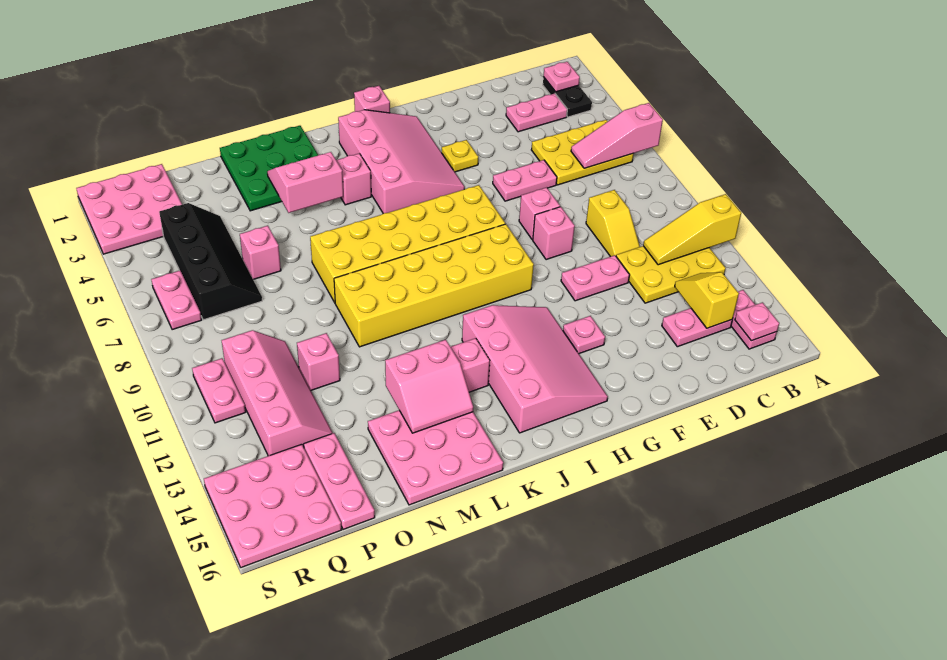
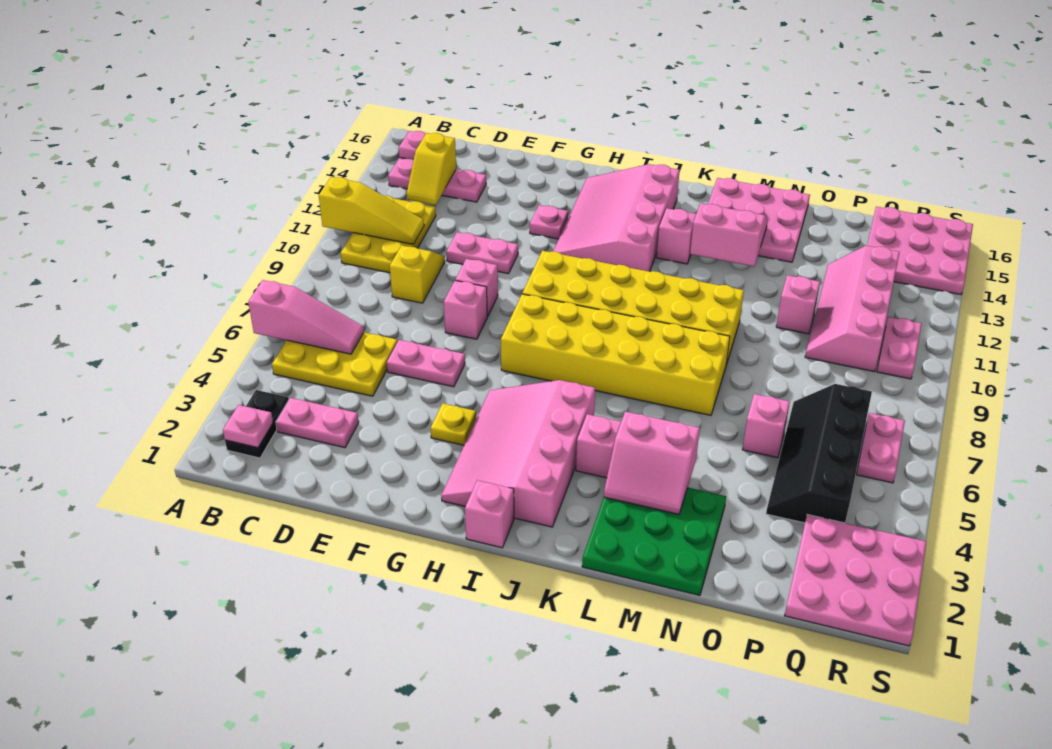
yellow plate B11:D12 level 1 -> yellow plate B10:C12 level 1
pink plate P14:P16 level 1 -> none

